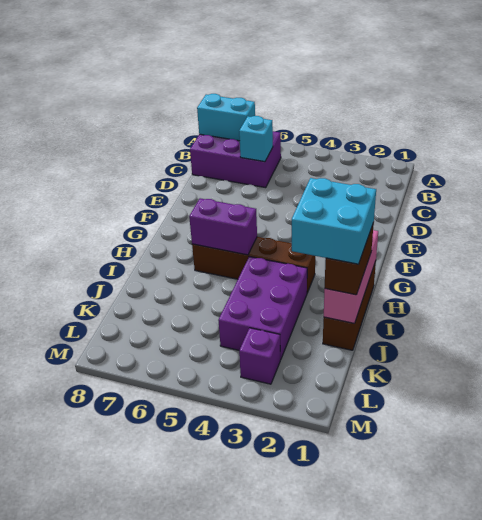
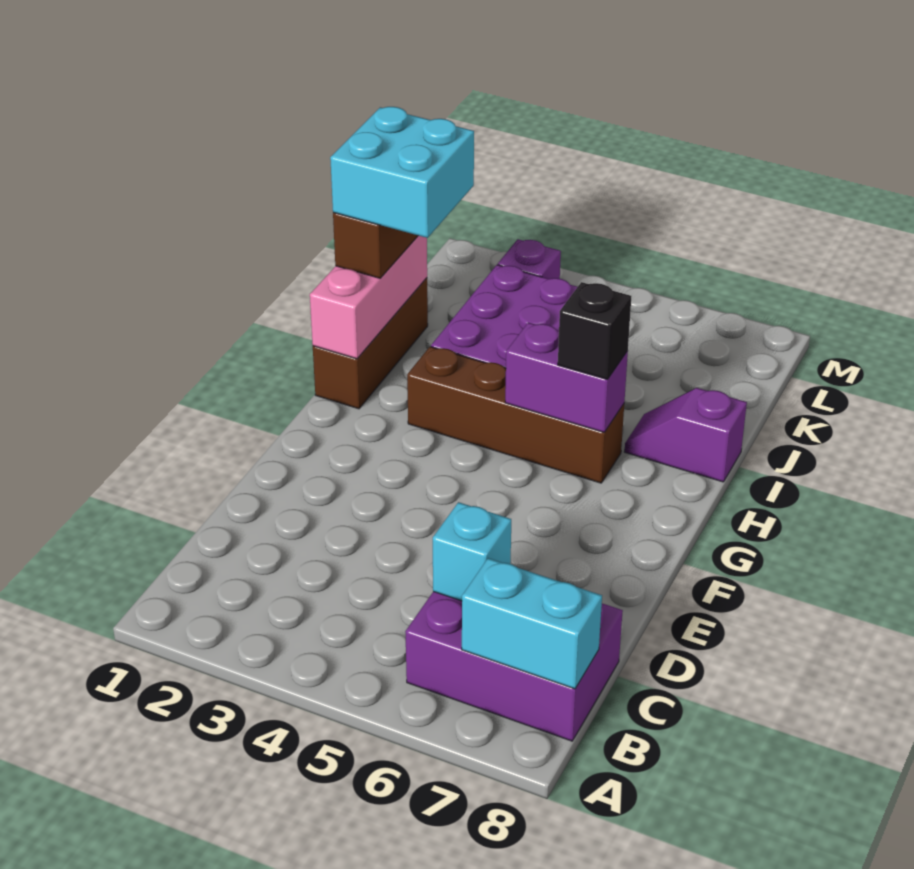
none -> black brick H6 level 3
none -> purple slope I7:I8 level 1 top 8

